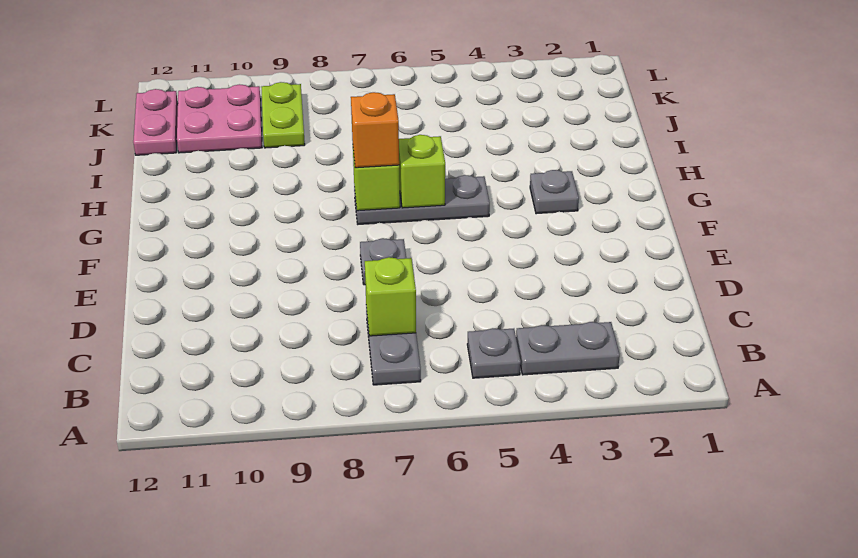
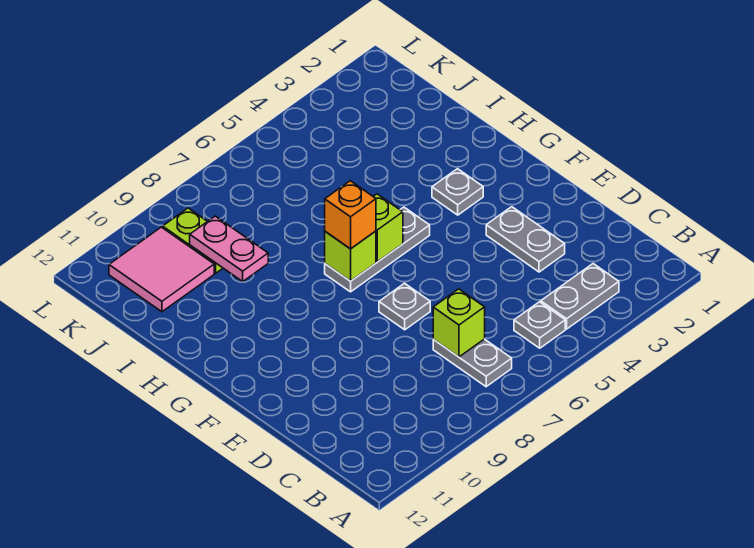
none -> grey plate D3:E3 level 1
pink plate J10:K11 level 1 -> pink tile J10:K11 level 1
pink plate J12:K12 level 1 -> pink plate I9:J9 level 2

